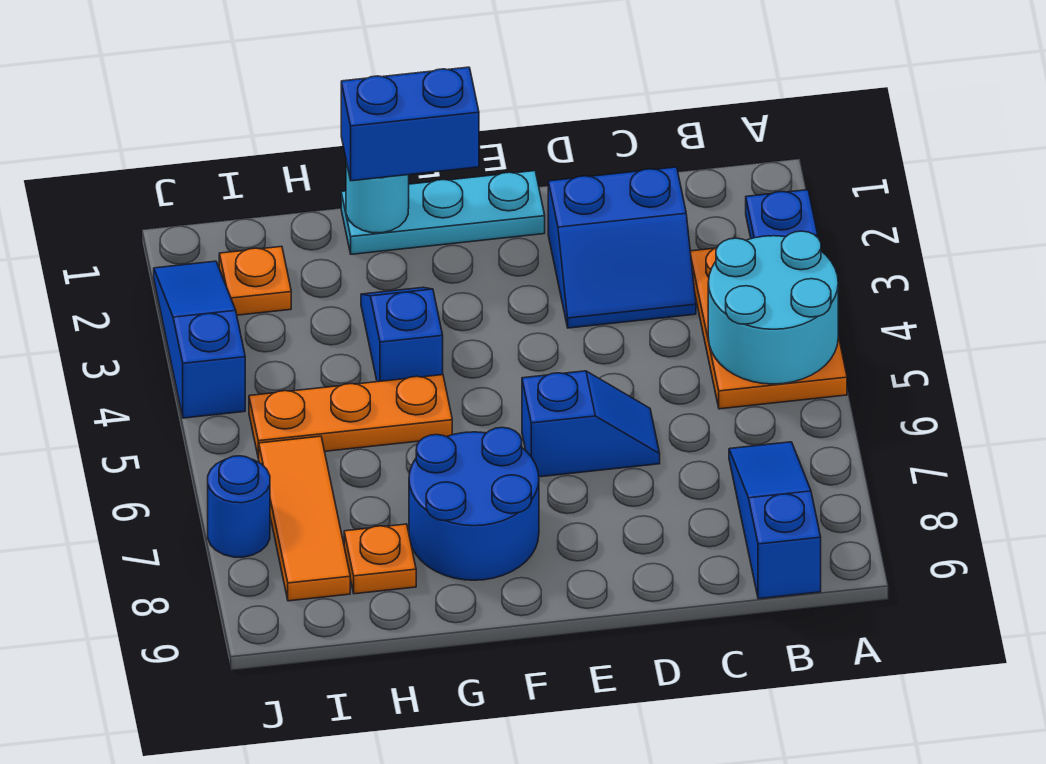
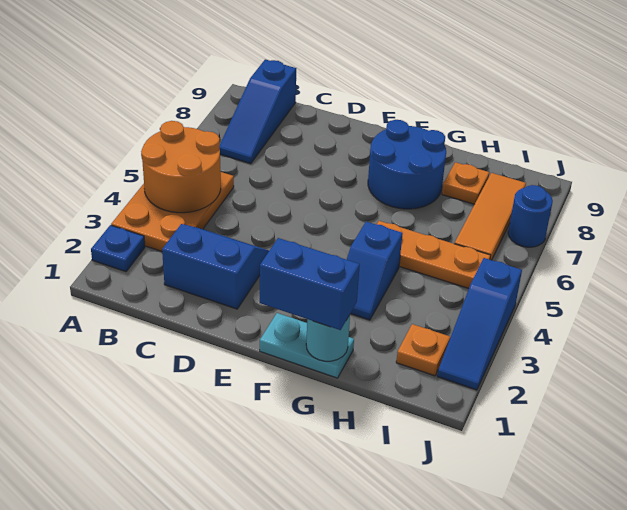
cyan round brick A4:B5 level 2 -> orange round brick A4:B5 level 2
blue slope D6:E6 level 1 top E -> none
cyan plate E1:G1 level 1 -> cyan plate F1:G1 level 1

